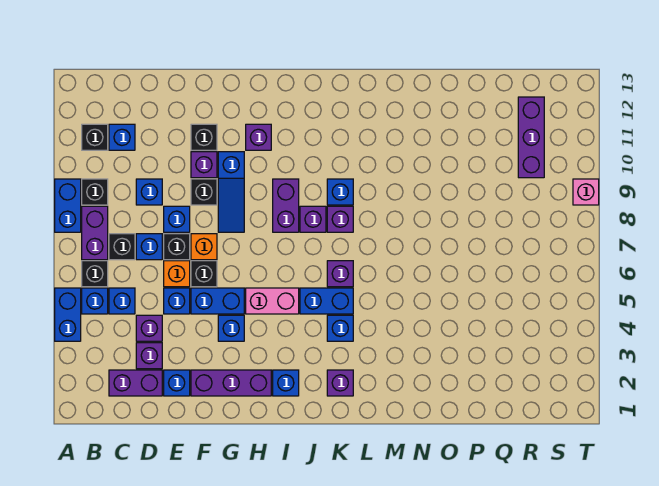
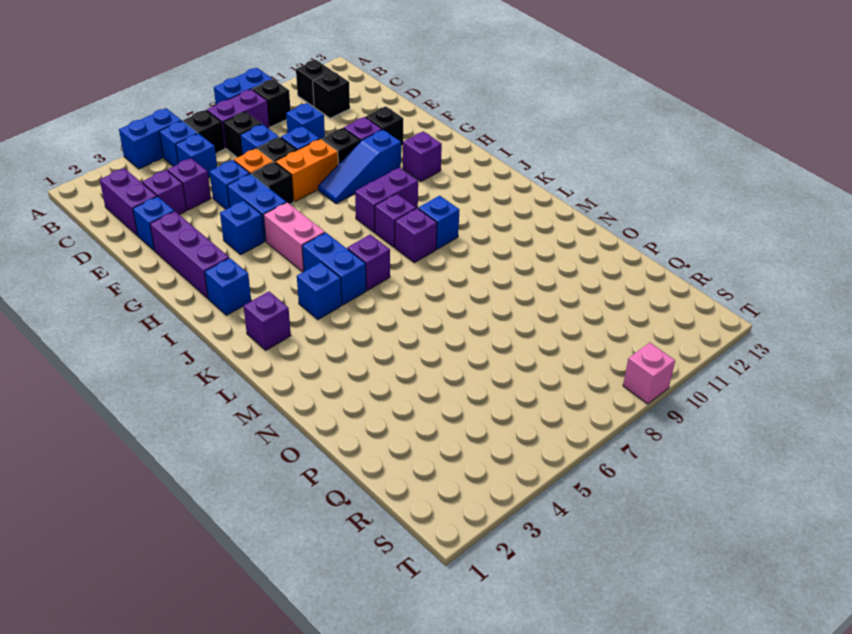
blue brick C11 level 1 -> black brick C11 level 1
orange brick F7 level 1 -> orange brick F7:F8 level 1
purple brick R10:R12 level 1 -> none

